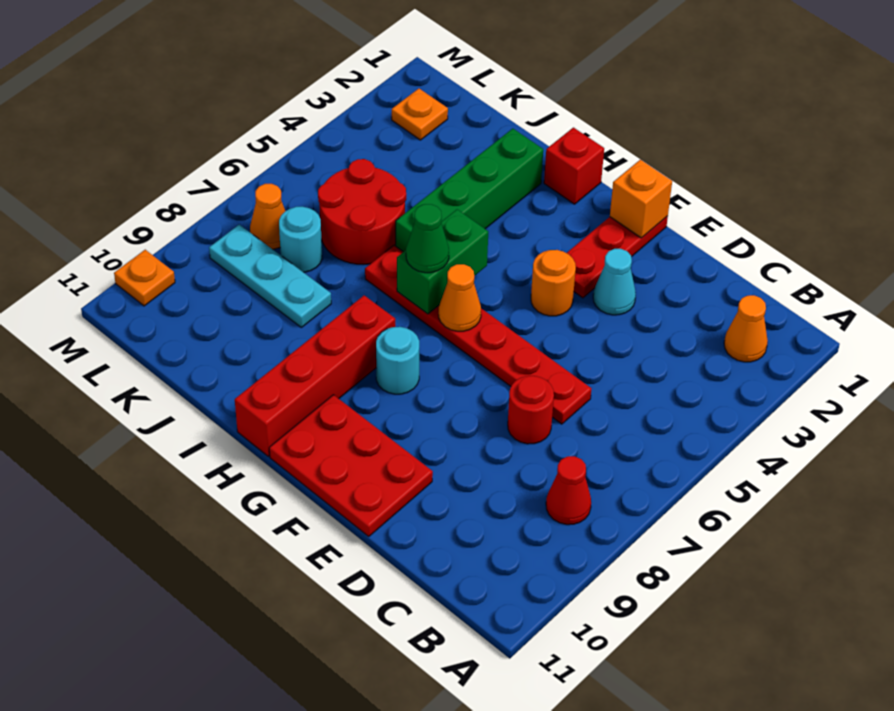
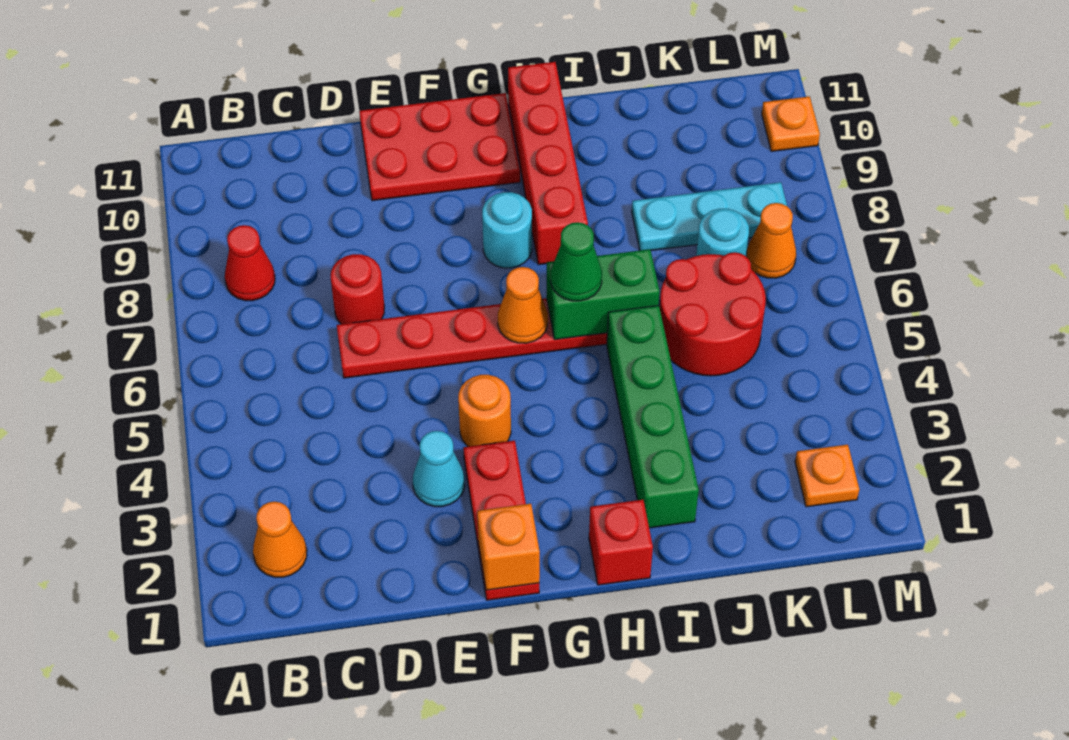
green brick H5:H6 level 2 -> green brick H6:I6 level 2

